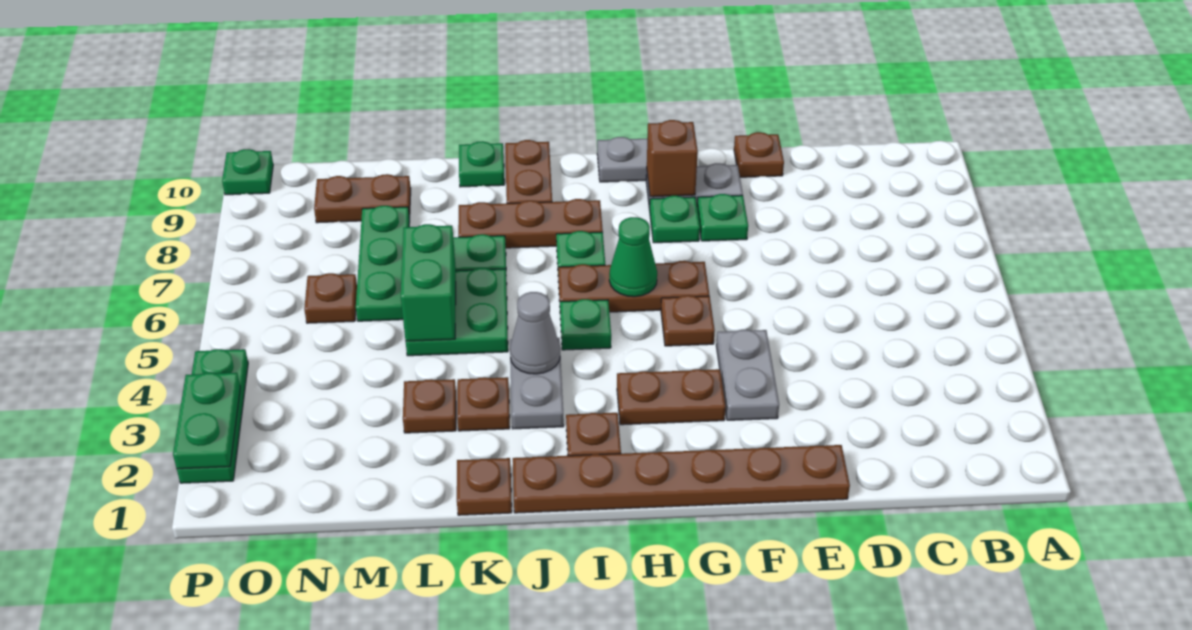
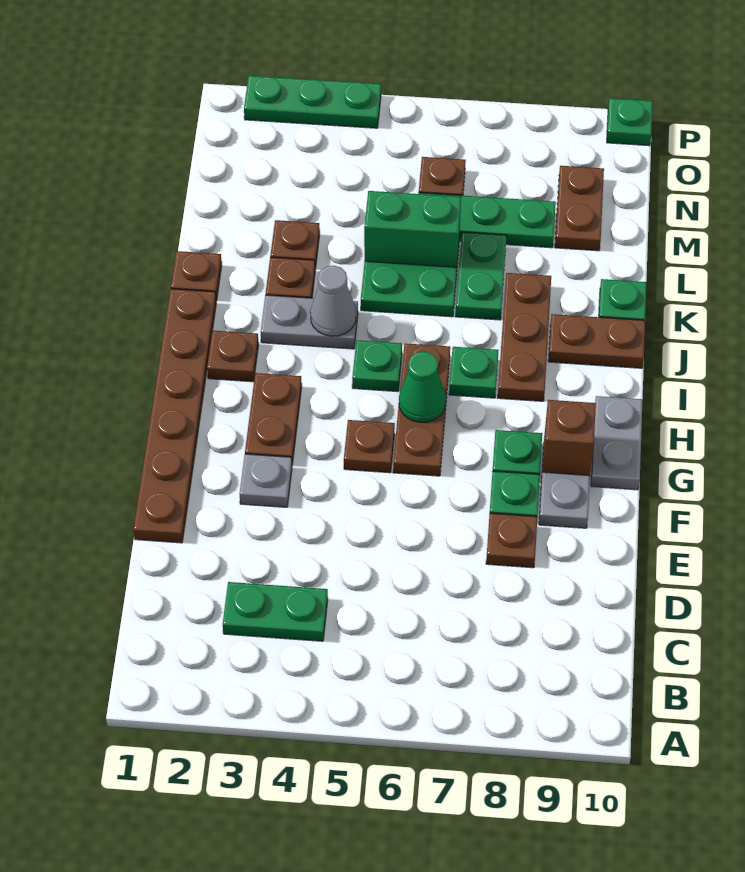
brown plate E10 level 1 -> brown plate E8 level 1
grey plate F3:F4 level 1 -> grey plate F3 level 1
green plate P2:P3 level 2 -> green plate C3:C4 level 1

